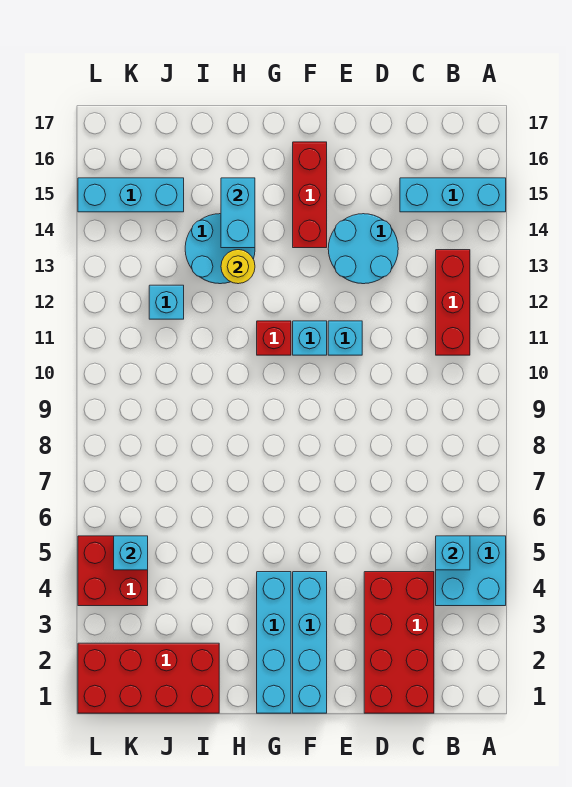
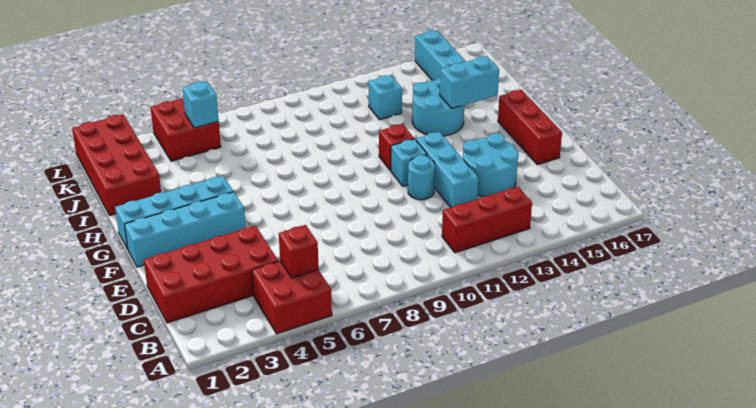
cyan brick A4:B5 level 1 -> red brick A4:B5 level 1
cyan brick A15:C15 level 1 -> cyan brick D12:F12 level 1
cyan brick B5 level 2 -> red brick B5 level 2
cyan brick E11 level 1 -> cyan round brick E11 level 1
red brick F14:F16 level 1 -> red brick E16:G16 level 1
yellow round brick H13 level 2 -> none

